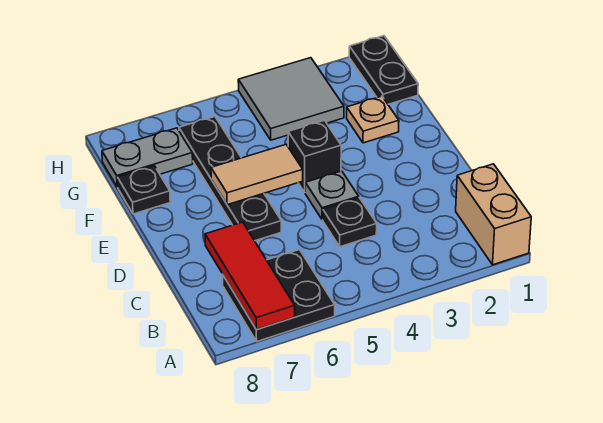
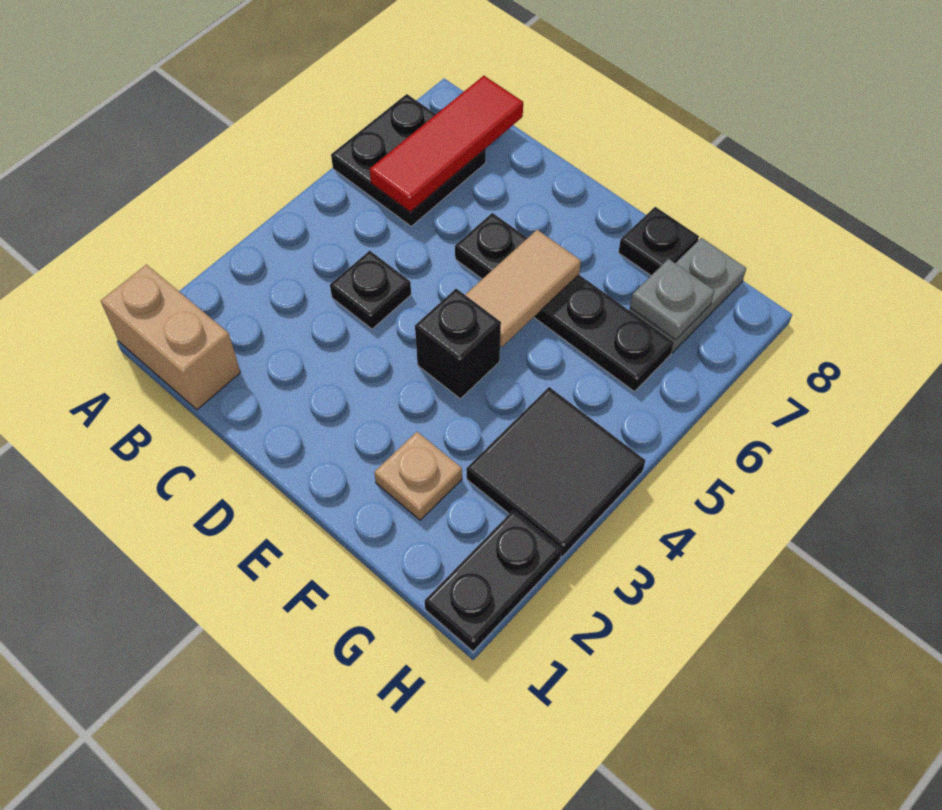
red tile A7:C7 level 2 -> red tile B6:B8 level 2
grey plate D4 level 1 -> grey plate G7 level 2
black plate G1:H1 level 1 -> black plate H1:H2 level 1
grey tile G3:H4 level 1 -> black tile G3:H4 level 1

